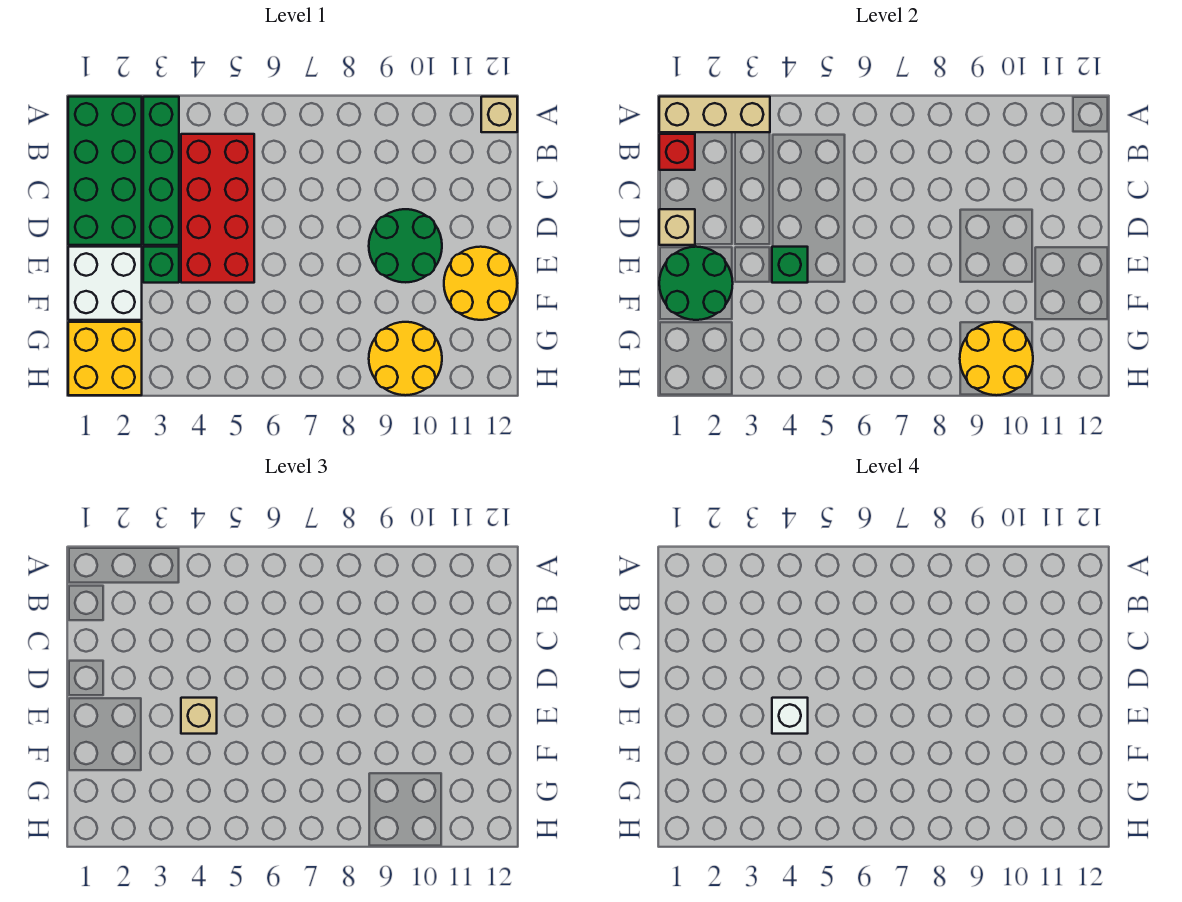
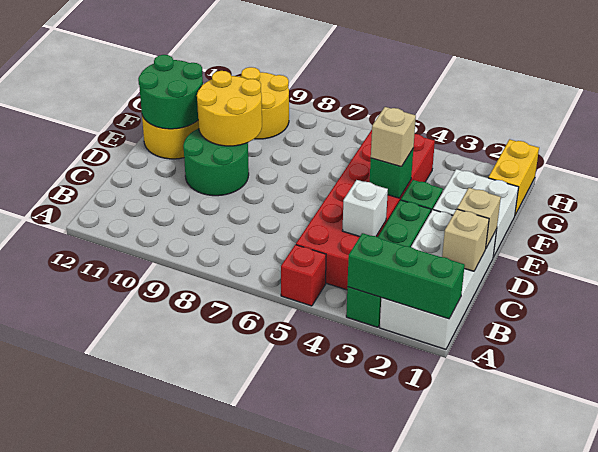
green brick A1:D2 level 1 -> white brick A1:D2 level 1
tan brick A1:A3 level 2 -> green brick A1:A3 level 2
tan brick A12 level 1 -> tan brick C1 level 2
red brick B1 level 2 -> red brick A5 level 1
red brick B4:E5 level 1 -> red brick B4:G5 level 1
green round brick E1:F2 level 2 -> green round brick E11:F12 level 2
white brick E4 level 4 -> white brick C4 level 2
yellow brick G1:H2 level 1 -> yellow brick G1:H1 level 1
yellow round brick G9:H10 level 2 -> yellow round brick E9:F10 level 2

